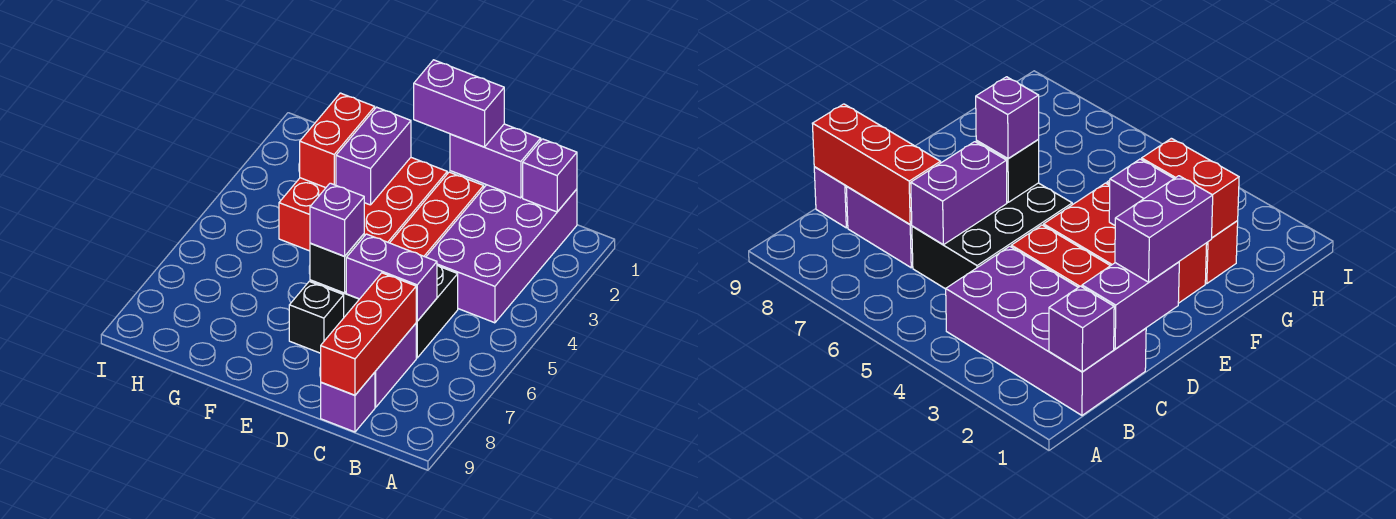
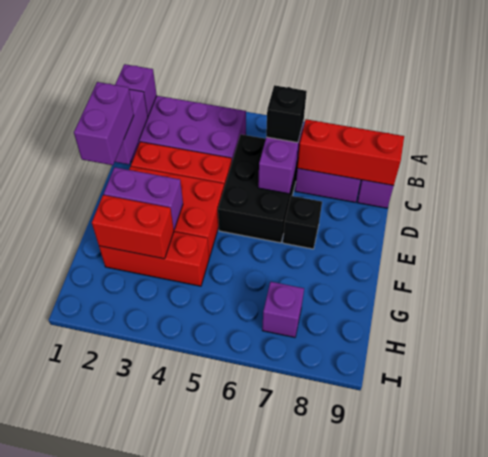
black brick E6 level 2 -> black brick C6 level 3
purple brick E6 level 3 -> purple brick H7 level 1

